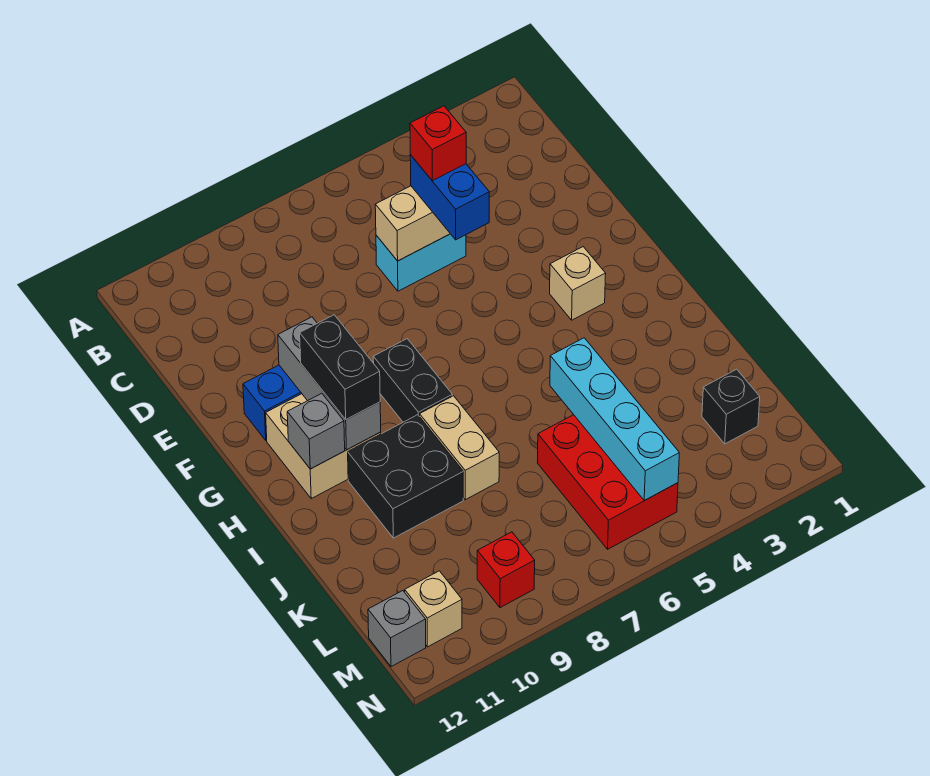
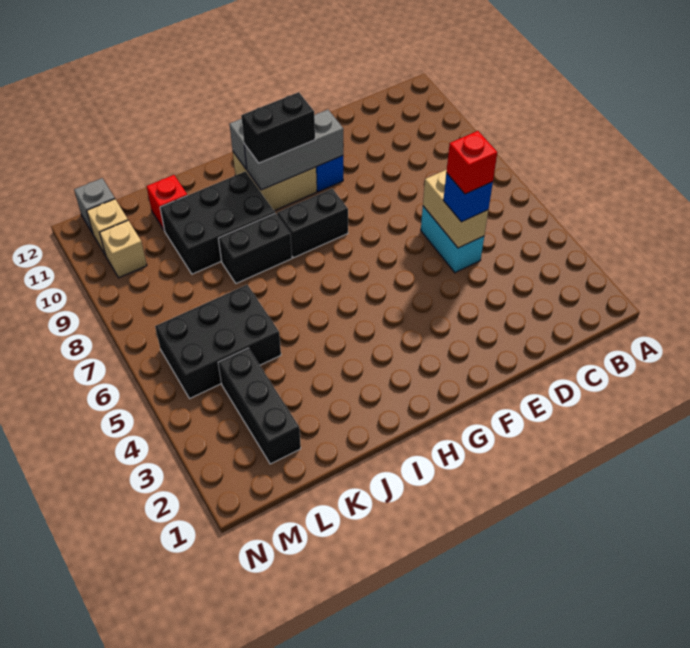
blue brick D5:E5 level 3 -> blue brick D5 level 3
tan brick G3 level 1 -> tan brick M10 level 1
tan brick I8:J8 level 1 -> black brick I8:J8 level 1
black brick I9:J10 level 1 -> black brick I9:K10 level 1
cyan brick J5:M5 level 2 -> none
red brick K5:M6 level 1 -> black brick K5:M6 level 1
black brick L2 level 1 -> black brick L2:L4 level 1
red brick M9 level 1 -> red brick K11 level 1

